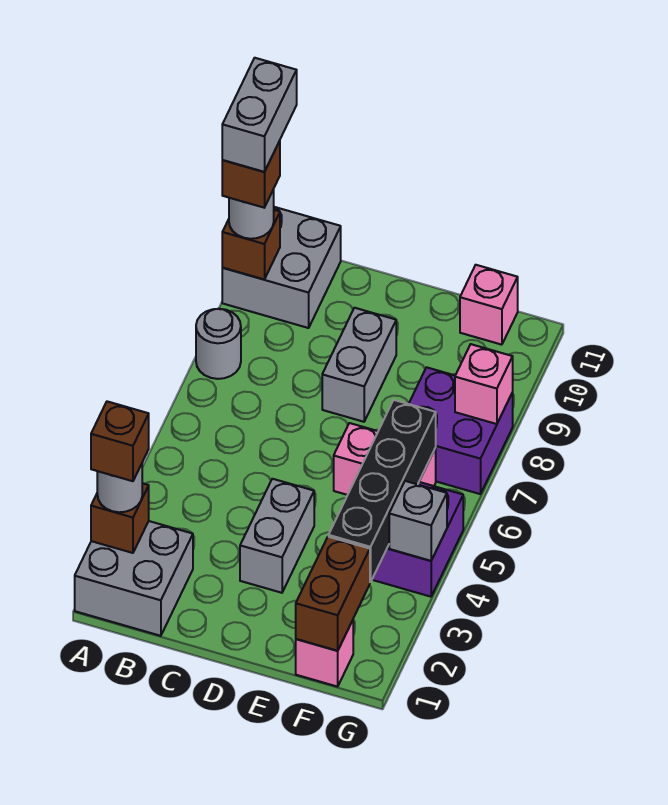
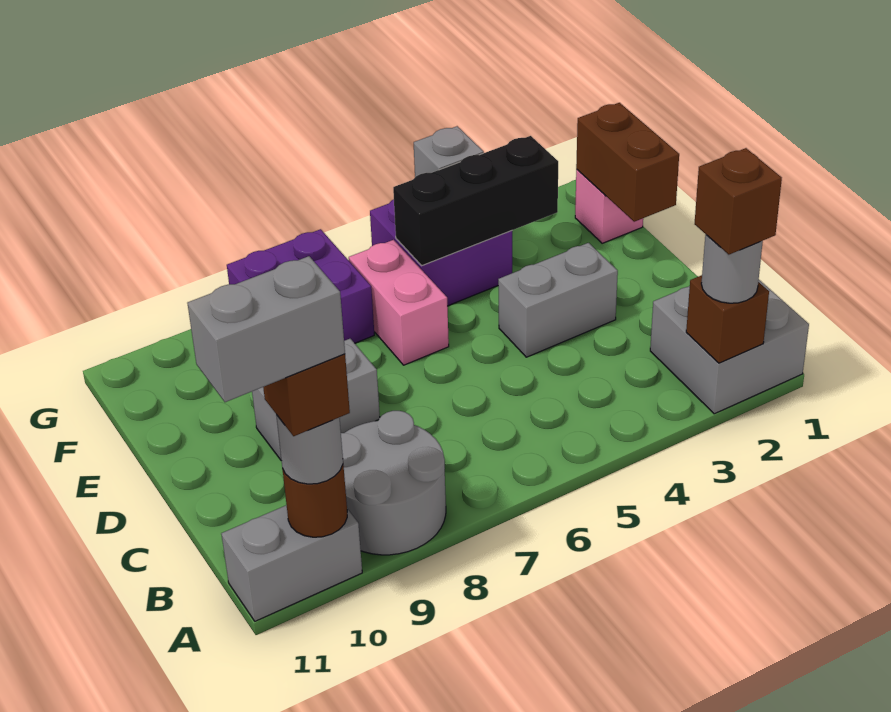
grey round brick A8 level 1 -> grey round brick A8:B9 level 1
grey brick A10:B11 level 1 -> grey brick A10:A11 level 1
brown brick A10 level 2 -> brown round brick A10 level 2
brown brick F1:F2 level 2 -> brown brick E1:F1 level 2
black brick F3:F6 level 2 -> black brick F3:F5 level 2
pink brick F11 level 1 -> none
pink brick G8 level 2 -> none

